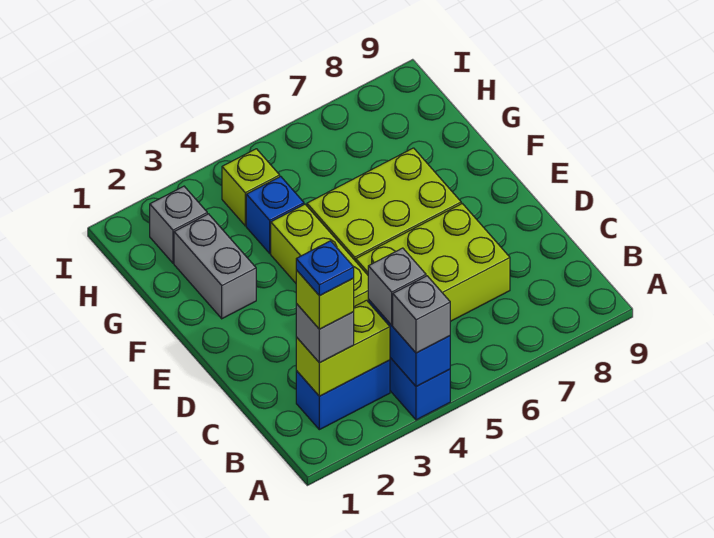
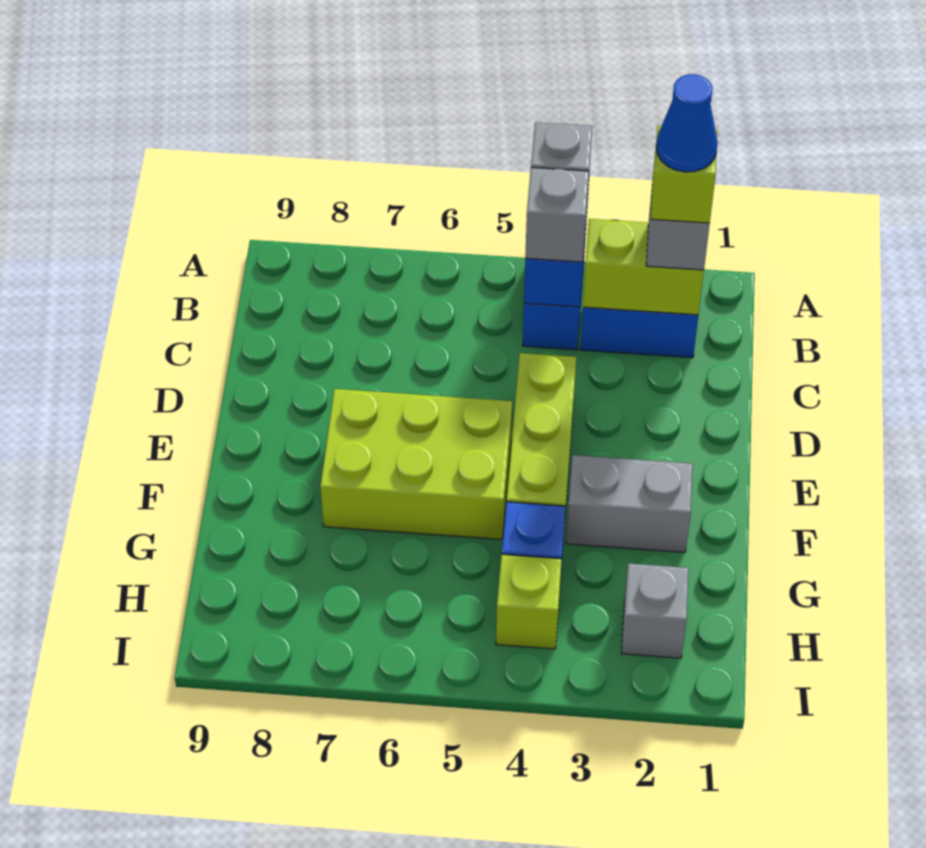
blue plate B2 level 5 -> blue cone B2 level 5
lime brick C5:D7 level 1 -> none
grey brick F2:G2 level 1 -> grey brick F2:F3 level 1

